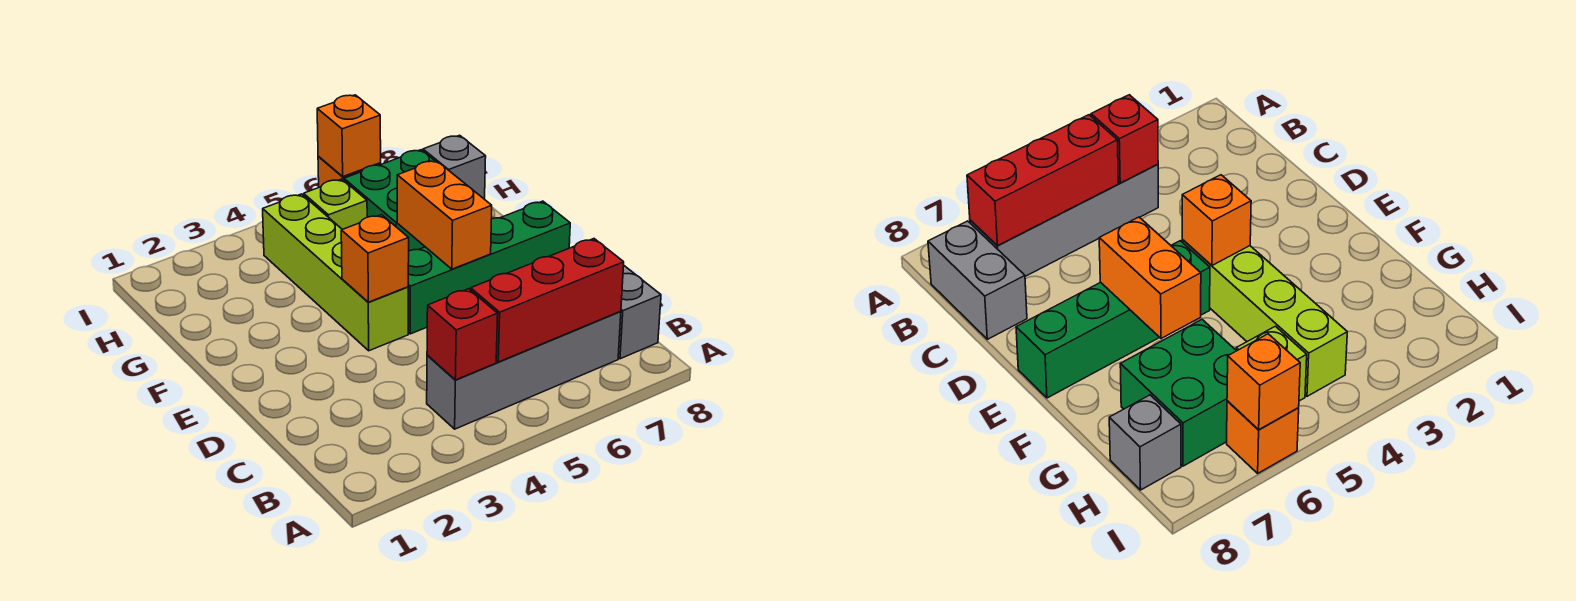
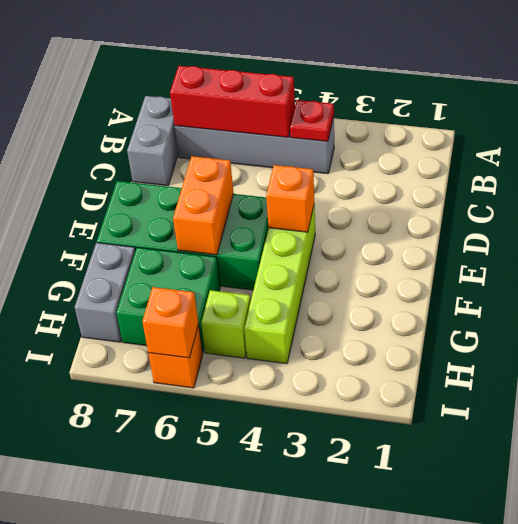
red brick B4 level 2 -> red plate B4 level 2
green brick E5:E8 level 1 -> green brick E5:F8 level 1
grey brick H8 level 1 -> grey brick G8:H8 level 1

